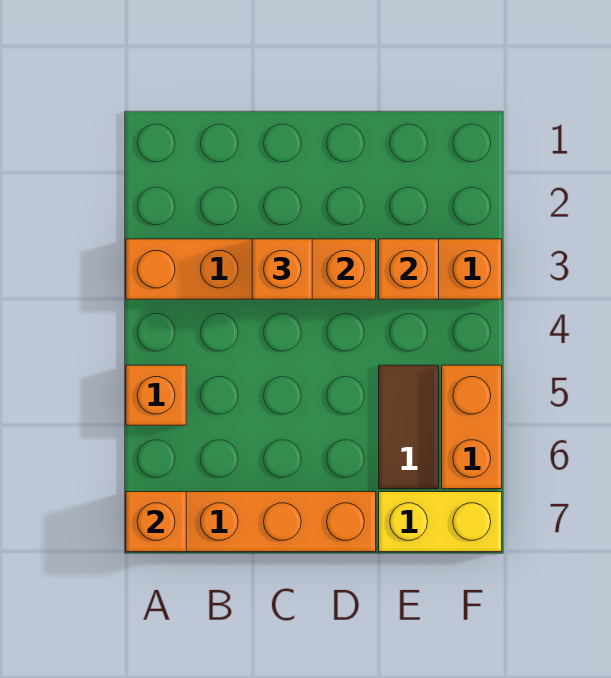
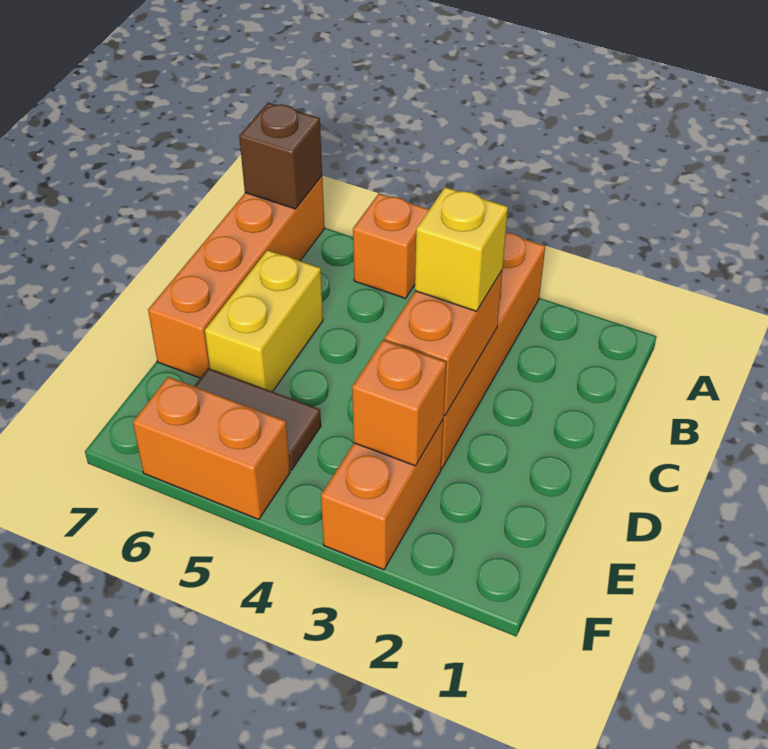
orange brick A7 level 2 -> brown brick A7 level 2
orange brick C3 level 3 -> yellow brick C3 level 3
yellow brick E7:F7 level 1 -> yellow brick C6:D6 level 1

